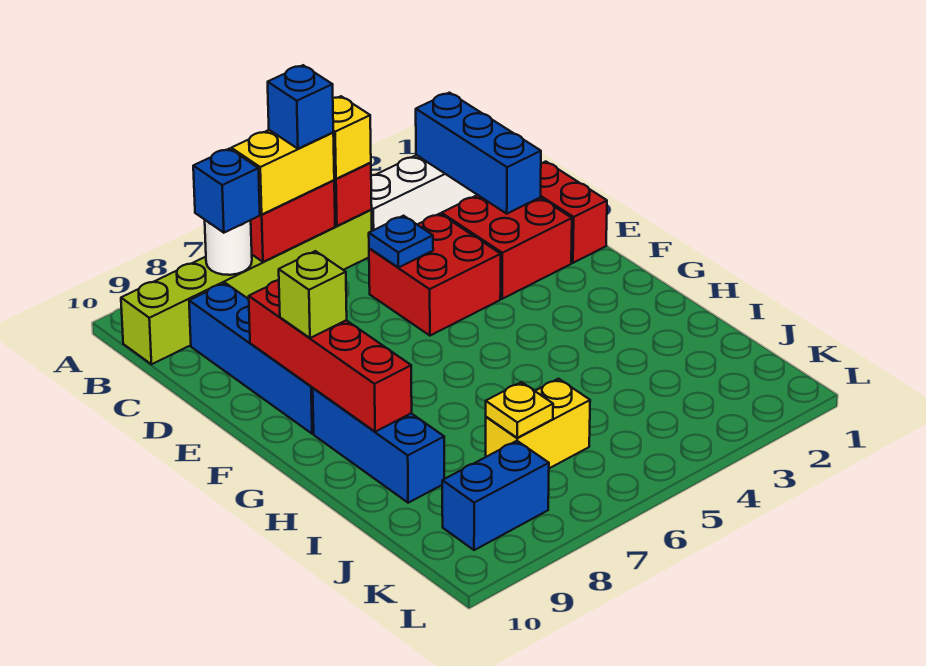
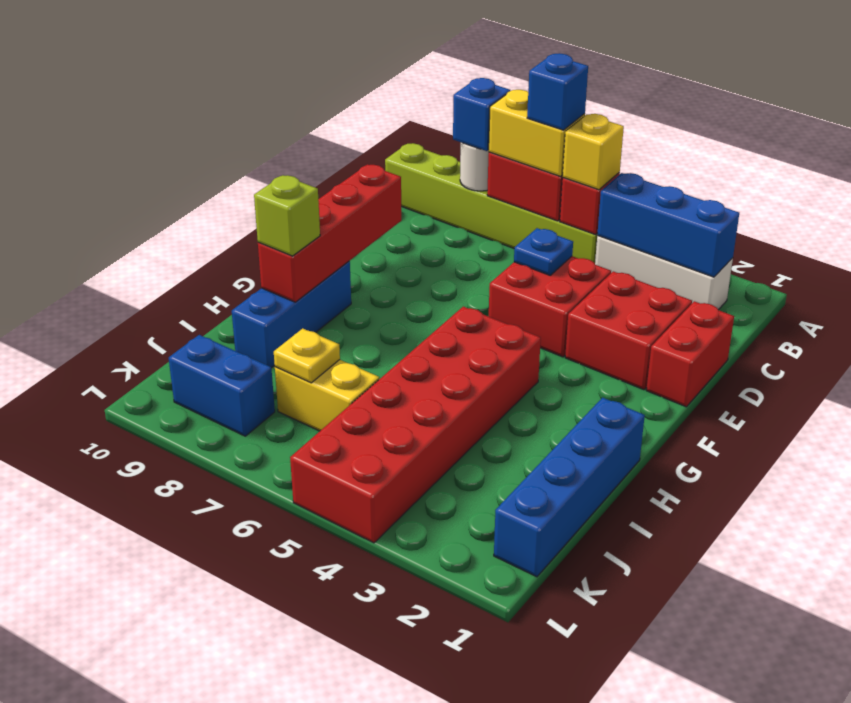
blue brick B2:D2 level 2 -> blue brick B2:B4 level 2
blue brick C9:F9 level 1 -> blue brick H1:K1 level 1
lime brick F9 level 3 -> lime brick H9 level 3
none -> red brick G4:L5 level 1

